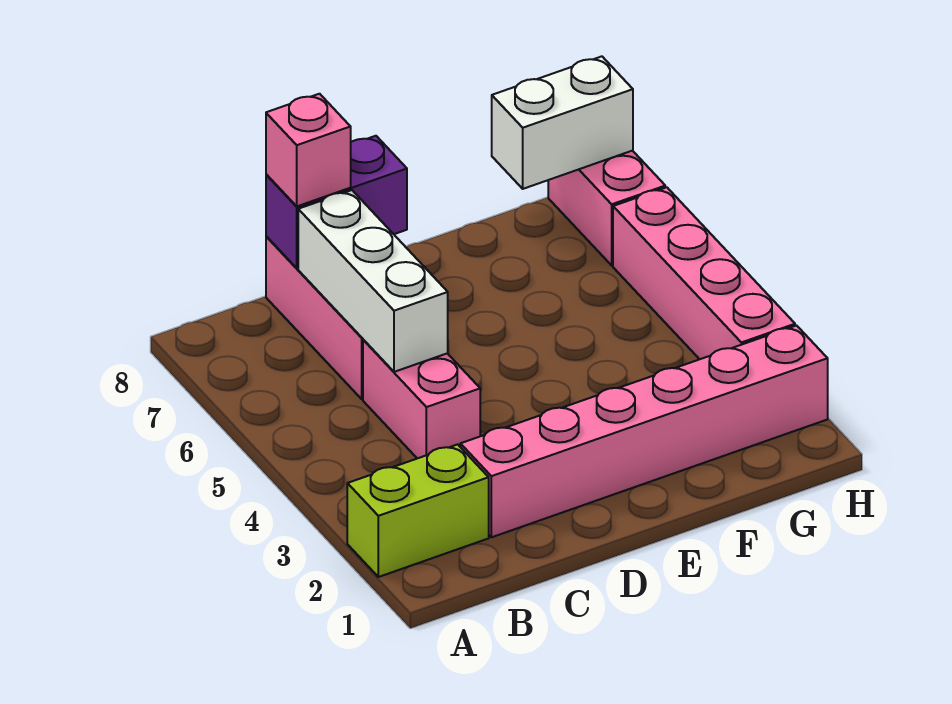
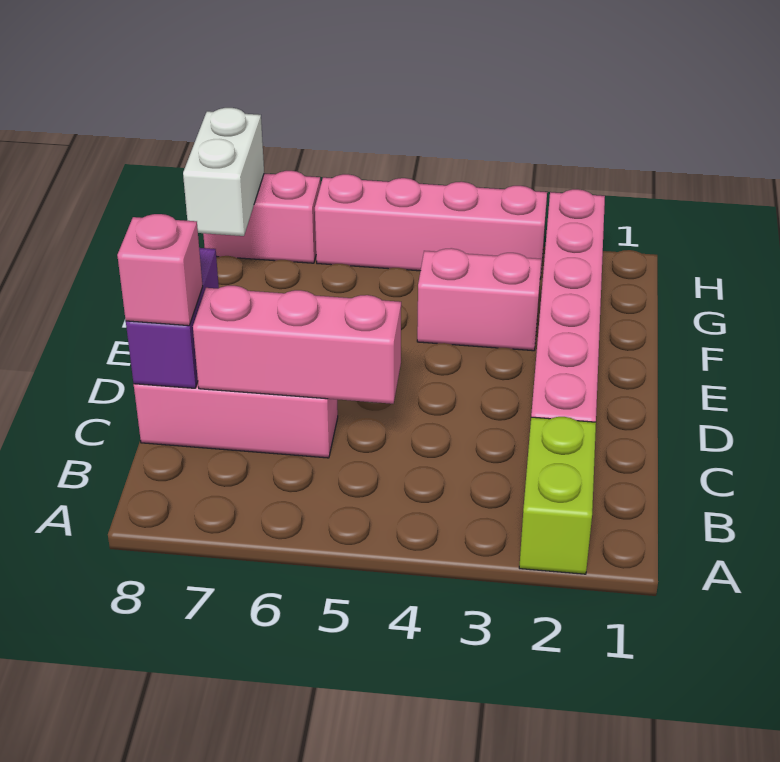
pink brick C4:C5 level 1 -> pink brick F3:F4 level 1
white brick C5:C7 level 2 -> pink brick C5:C7 level 2

